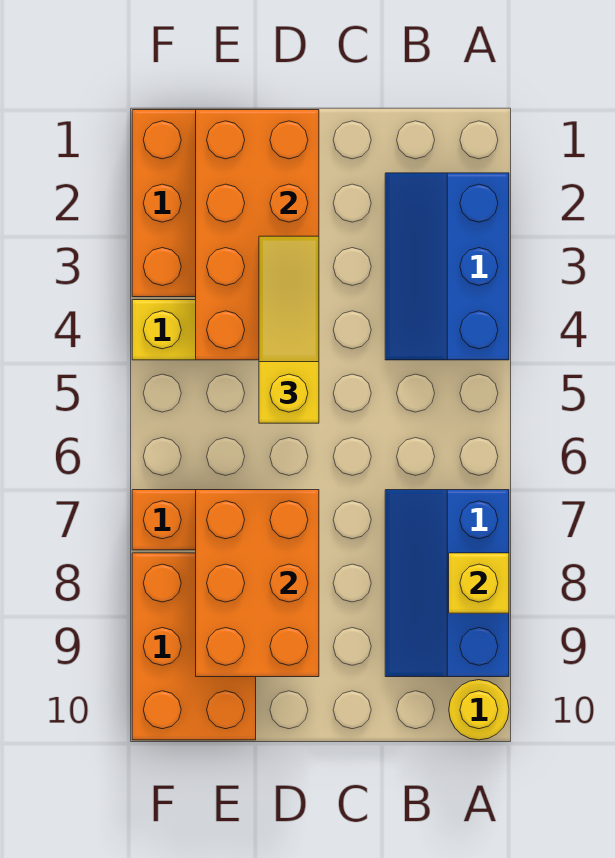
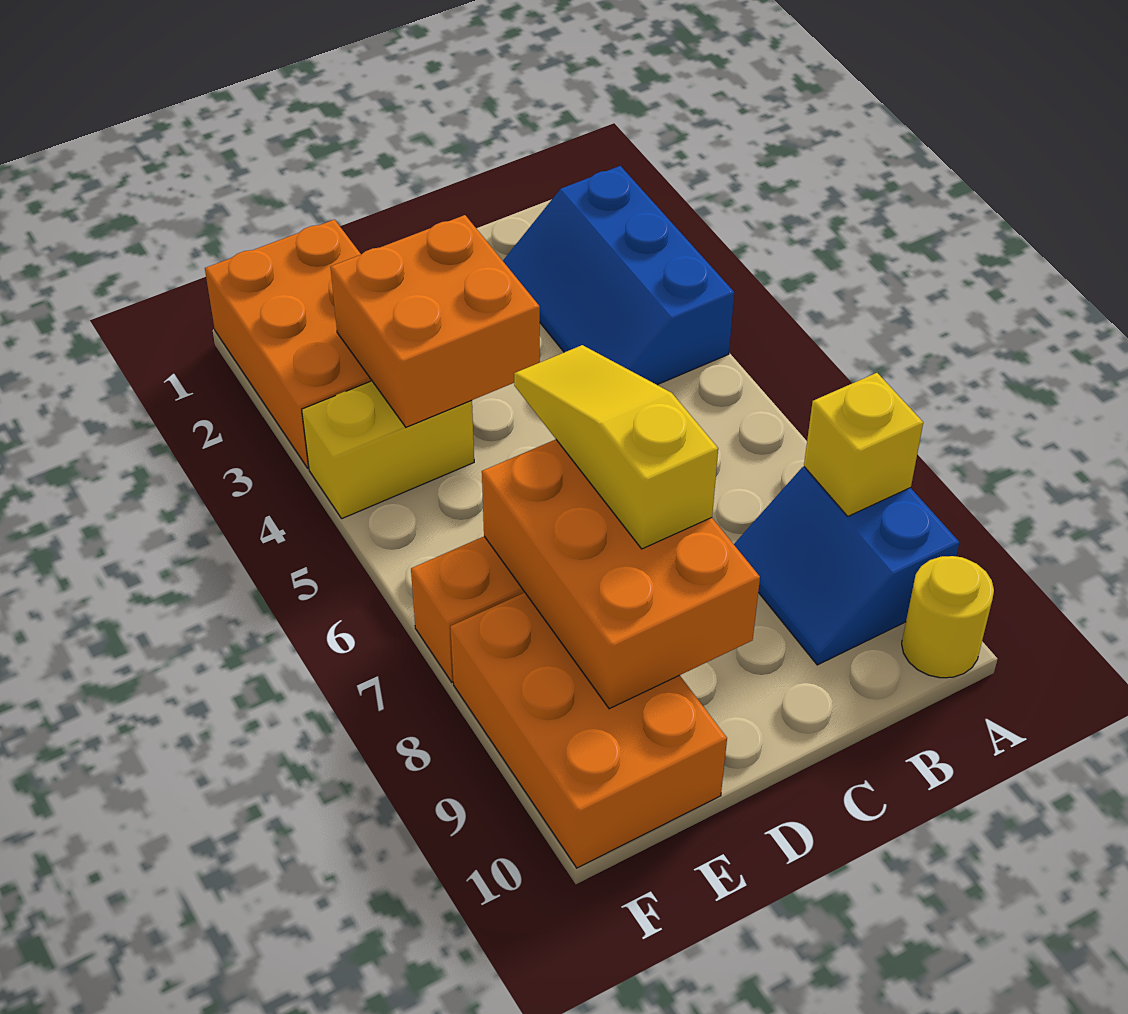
blue slope A7:B9 level 1 top A -> blue slope A8:B9 level 1 top A
orange brick D1:E4 level 2 -> orange brick D3:E4 level 2
yellow slope D3:D5 level 3 top 5 -> yellow slope D6:D8 level 3 top 8

